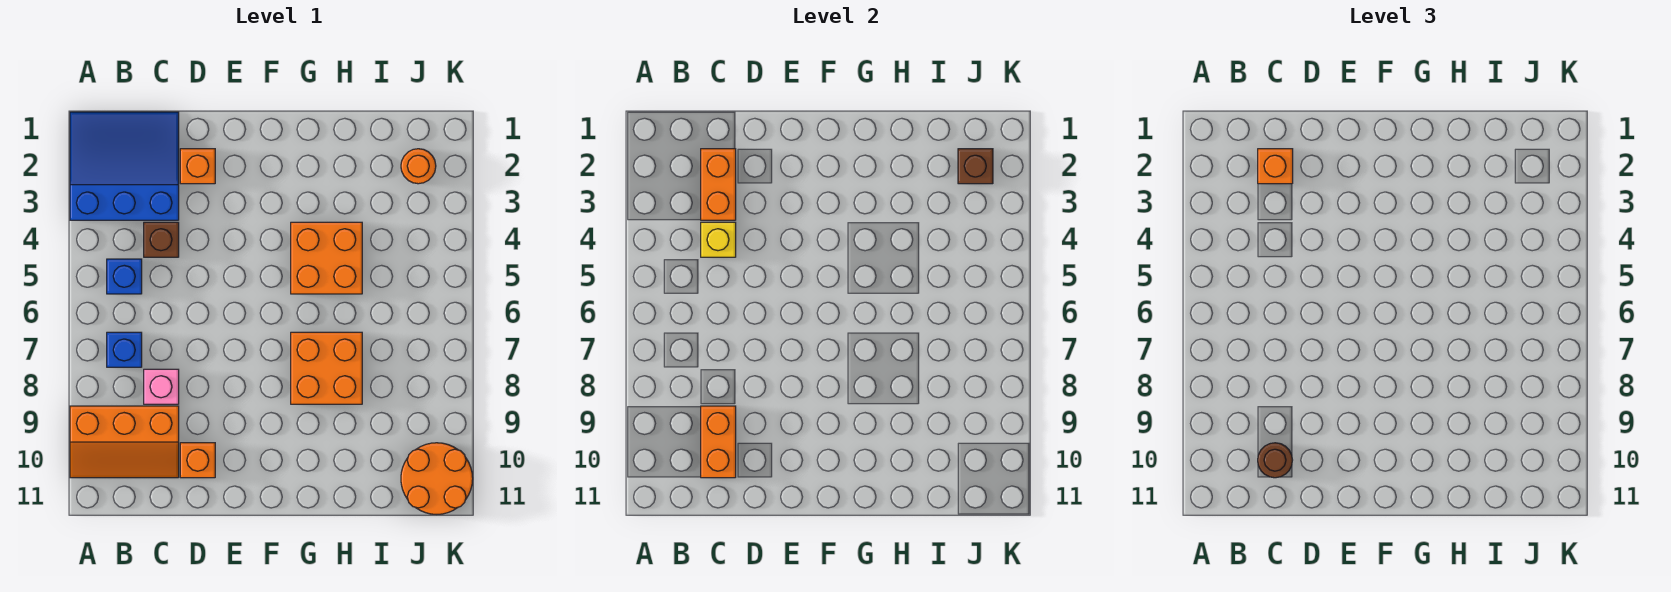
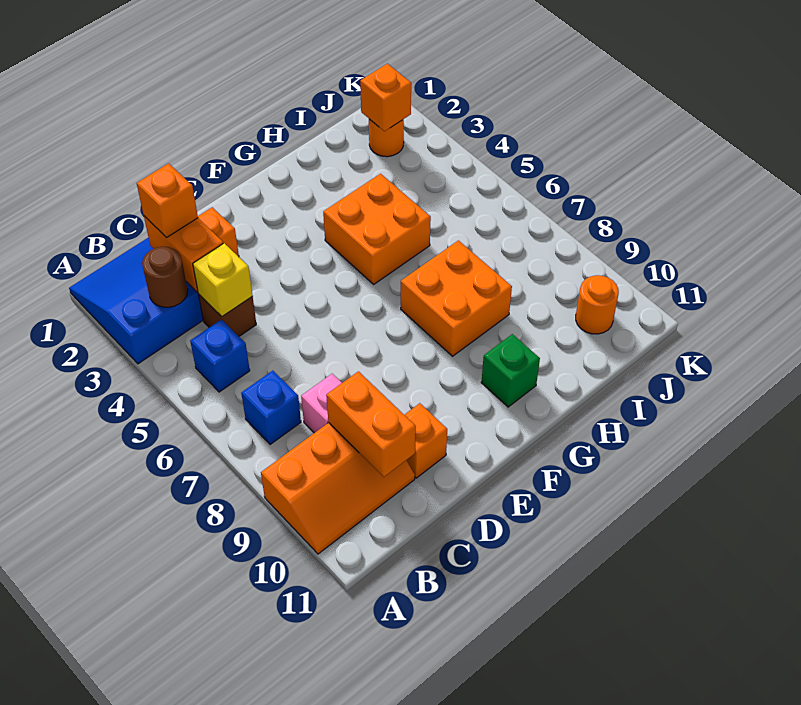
brown round brick C10 level 3 -> brown round brick B3 level 2
none -> green brick G10 level 1
brown brick J2 level 2 -> orange brick J2 level 2
orange round brick J10:K11 level 1 -> orange round brick J10 level 1

